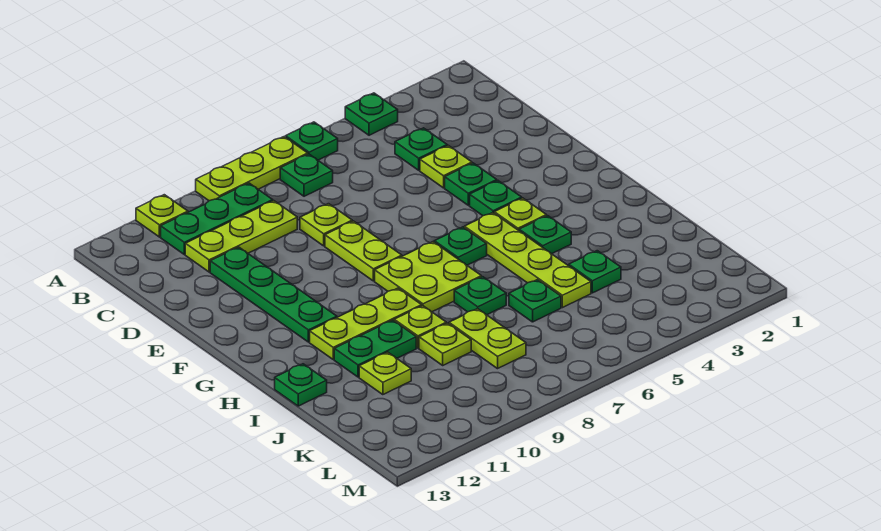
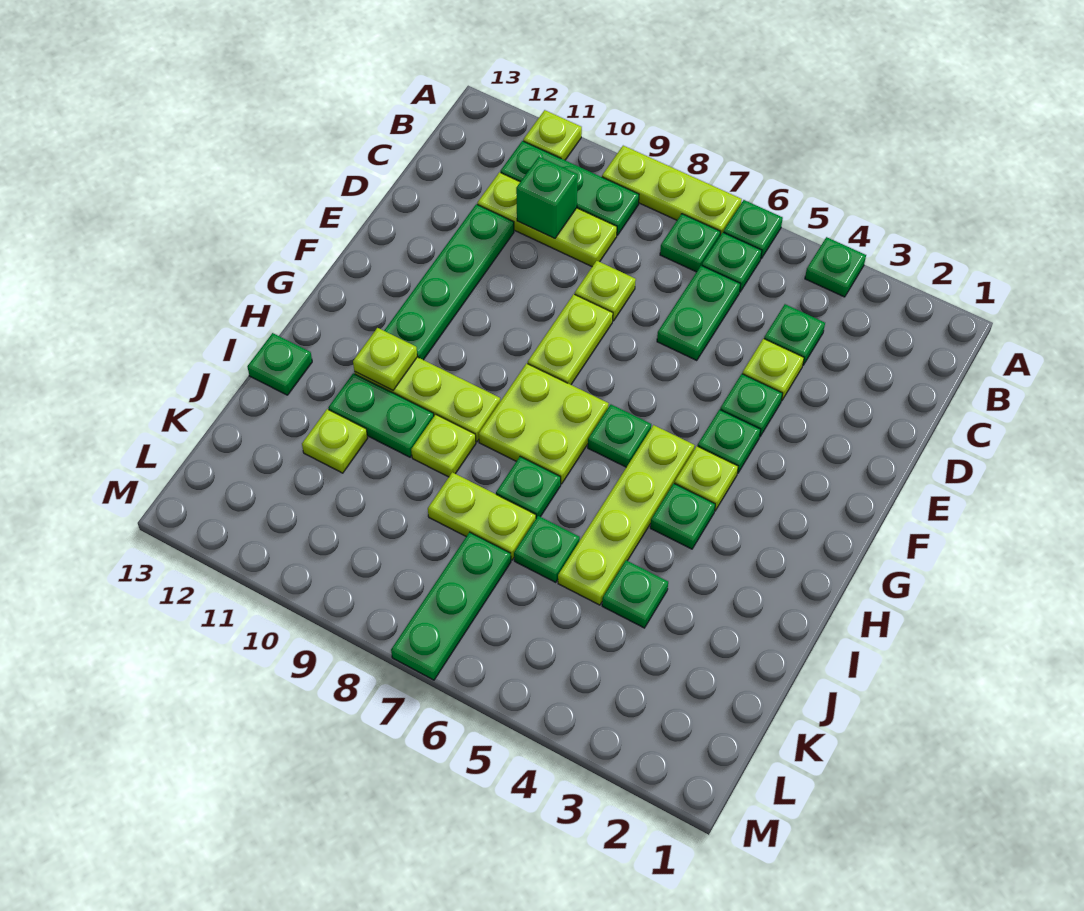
none -> green plate B6 level 1
none -> green plate C6:D6 level 1
none -> green brick C10 level 2
lime plate J8:K8 level 1 -> lime plate J7:J8 level 1
lime plate J9 level 1 -> lime plate H11 level 2
none -> green plate K7:M7 level 1

